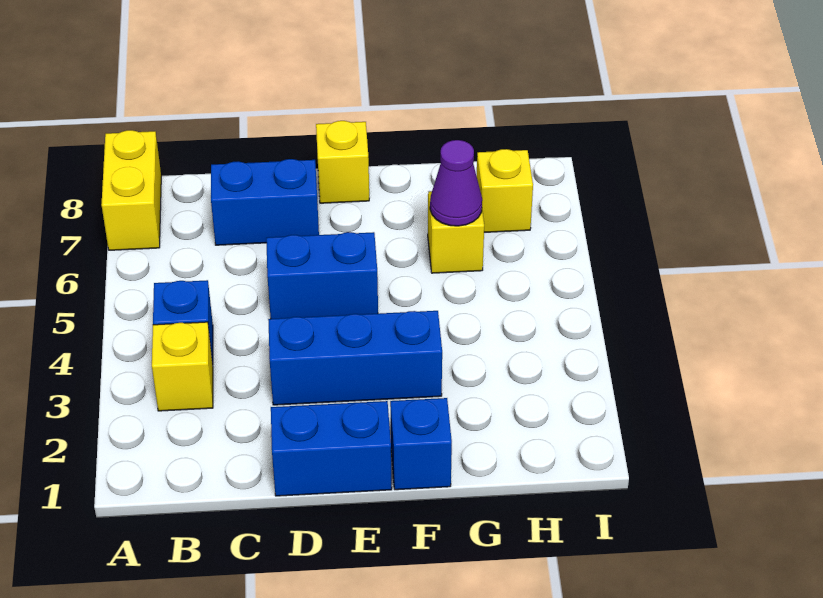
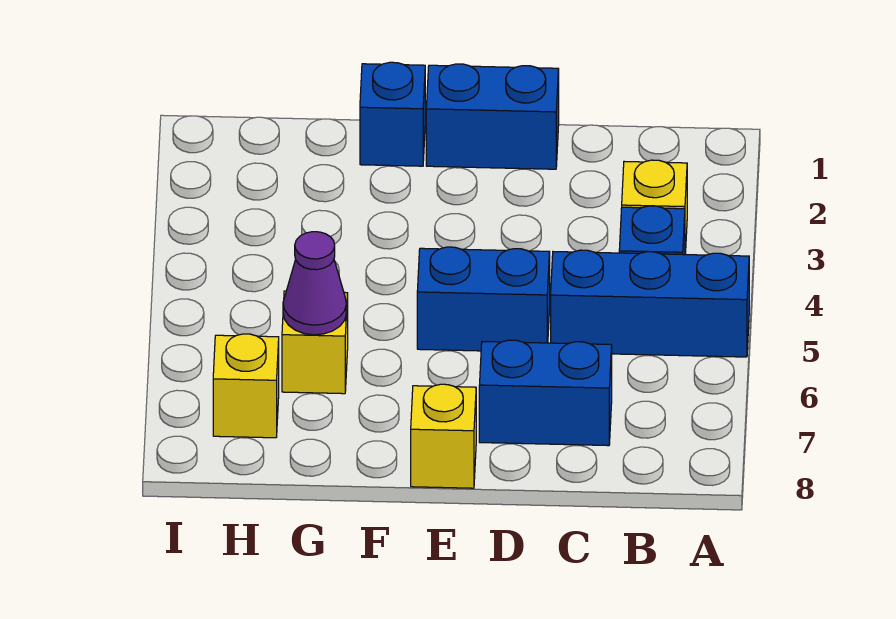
yellow brick A7:A8 level 1 -> none
blue brick D3:F3 level 1 -> blue brick A5:C5 level 1

